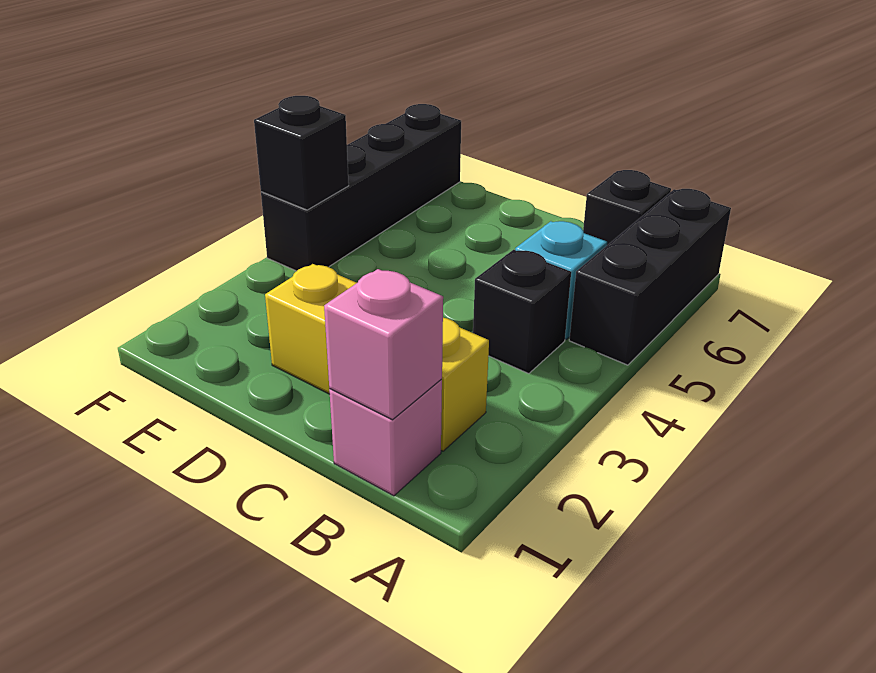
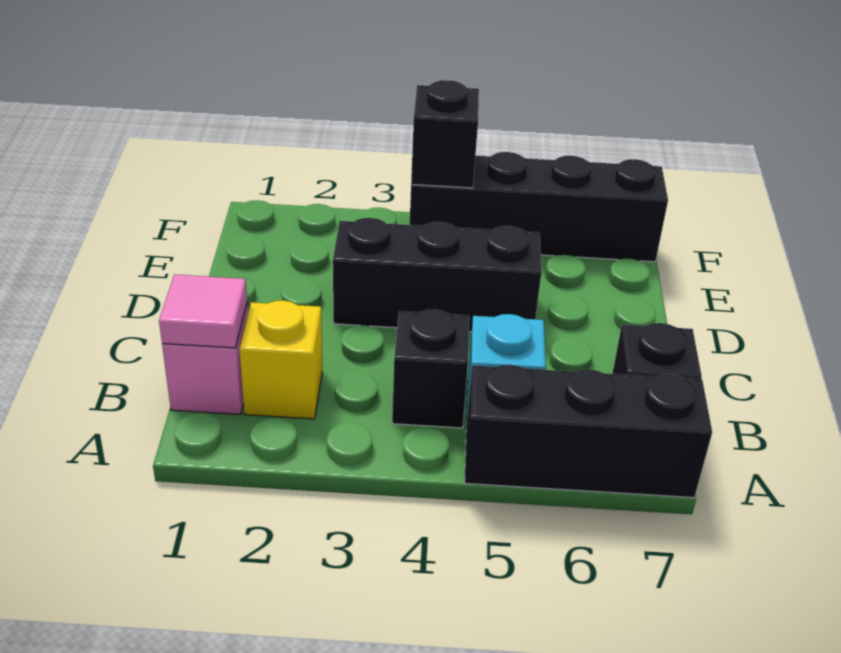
pink brick B1 level 2 -> pink tile B1 level 2
yellow brick B2:D2 level 1 -> yellow brick B2 level 1
none -> black brick D3:D5 level 1

